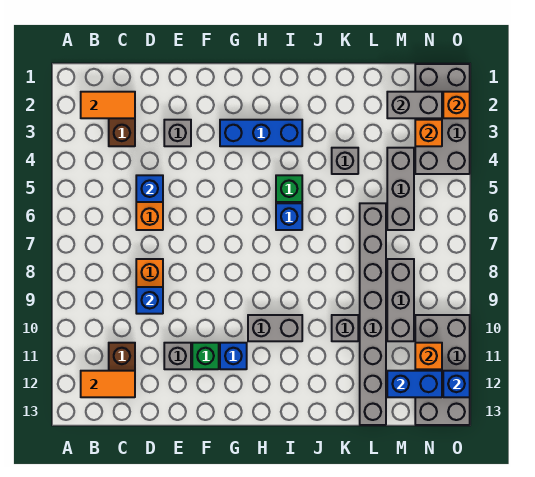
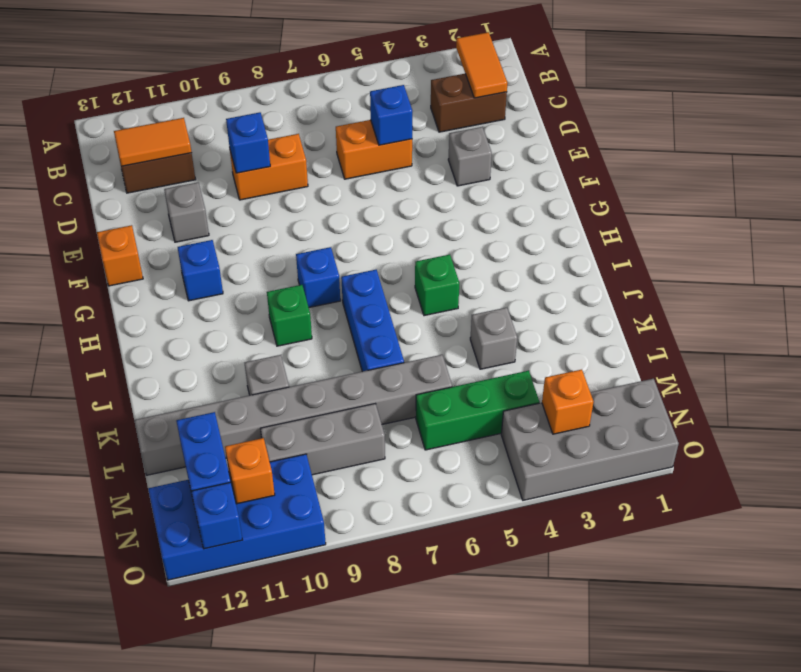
orange tile B12:C12 level 2 -> orange tile C11:C12 level 2
green brick F11 level 1 -> green brick I9 level 1
blue brick G3:I3 level 1 -> blue brick I7:K7 level 1
grey brick H10:I10 level 1 -> none
blue brick I6 level 1 -> blue brick H8 level 1
grey brick M2:N2 level 2 -> none
grey brick M4:M6 level 1 -> green brick M4:M6 level 1
grey brick N10:O13 level 1 -> blue brick N10:O13 level 1
orange brick O2 level 2 -> orange brick F13 level 1

